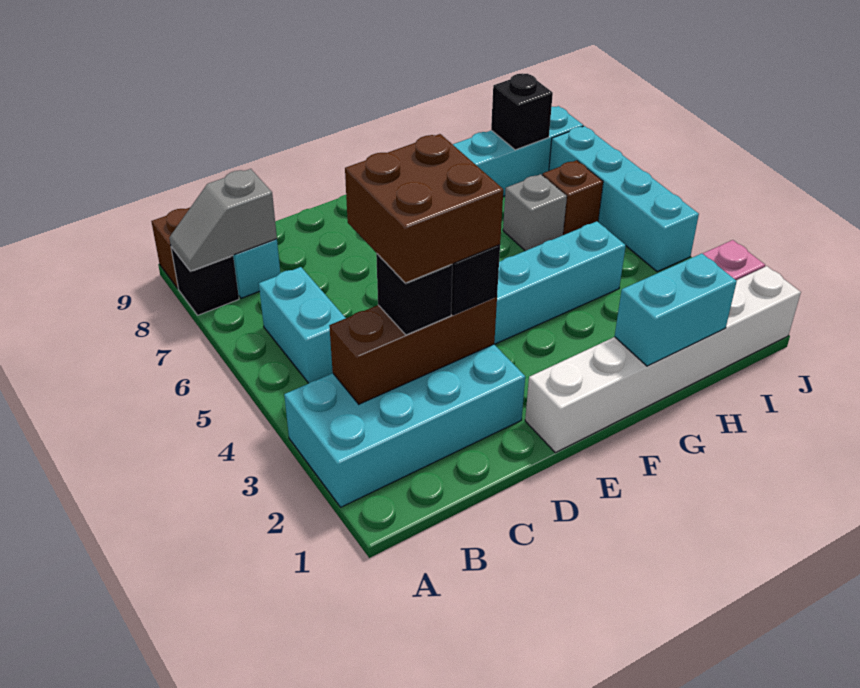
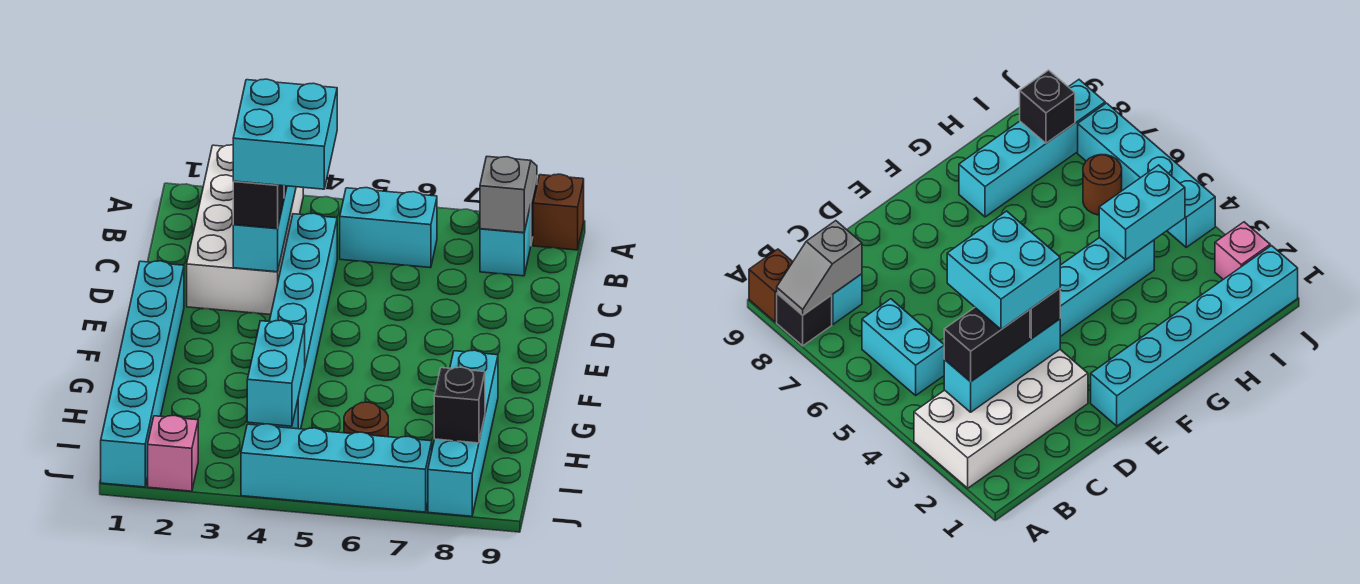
cyan brick A2:D3 level 1 -> white brick A2:D3 level 1
brown brick B3:D3 level 2 -> cyan brick B3:D3 level 2
black brick C3 level 3 -> black brick B3:C3 level 3
brown brick C3:D4 level 4 -> cyan brick C3:D4 level 4
white brick E1:J1 level 1 -> cyan brick E1:J1 level 1
cyan brick G1:H1 level 2 -> cyan brick H4:I4 level 2
grey brick H6 level 1 -> none
brown brick I6 level 1 -> brown round brick I6 level 1

